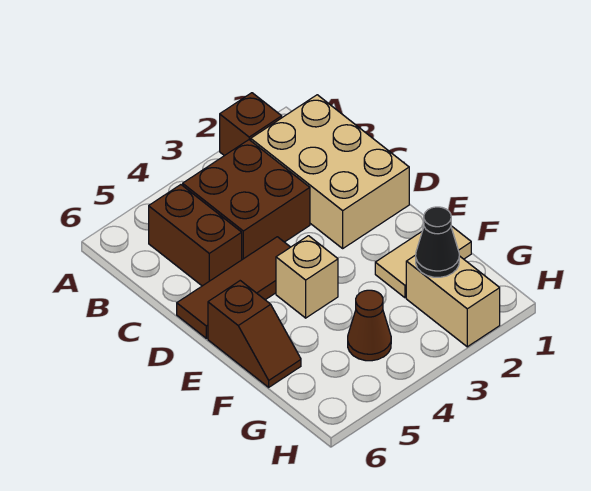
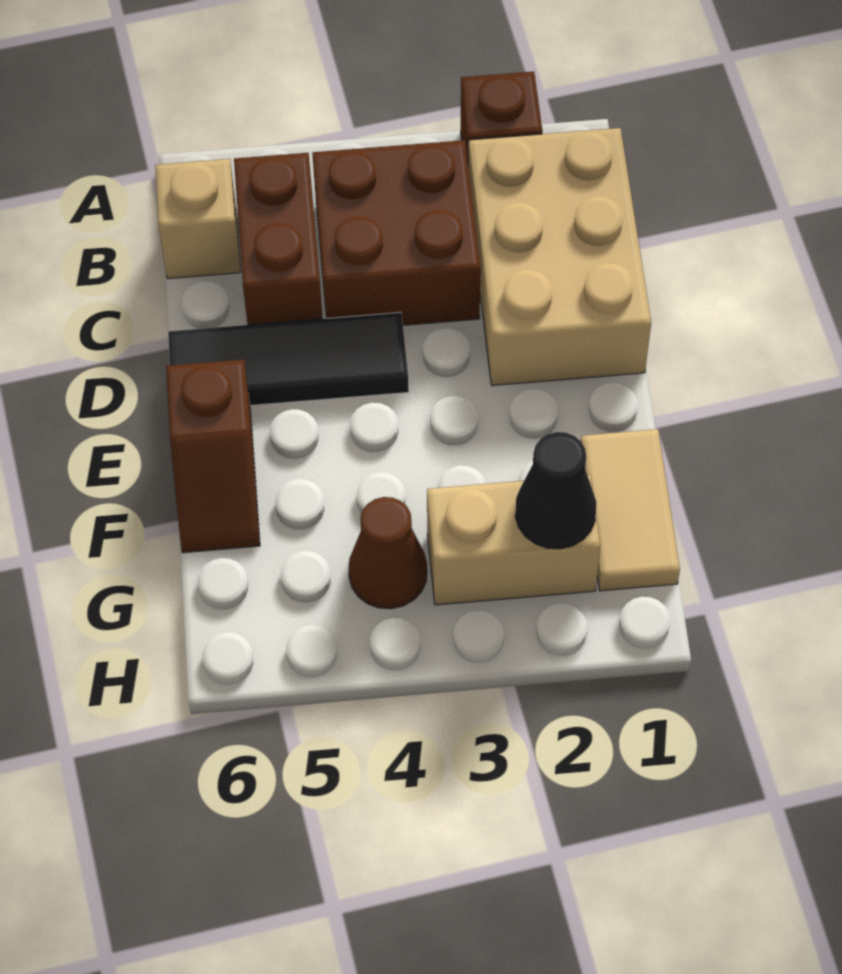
brown tile D4:D6 level 1 -> black tile D4:D6 level 1
tan brick E4 level 1 -> tan brick B6 level 1
tan tile F1:F2 level 1 -> tan tile F1:G1 level 1
tan brick G2:H2 level 1 -> tan brick G2:G3 level 1

